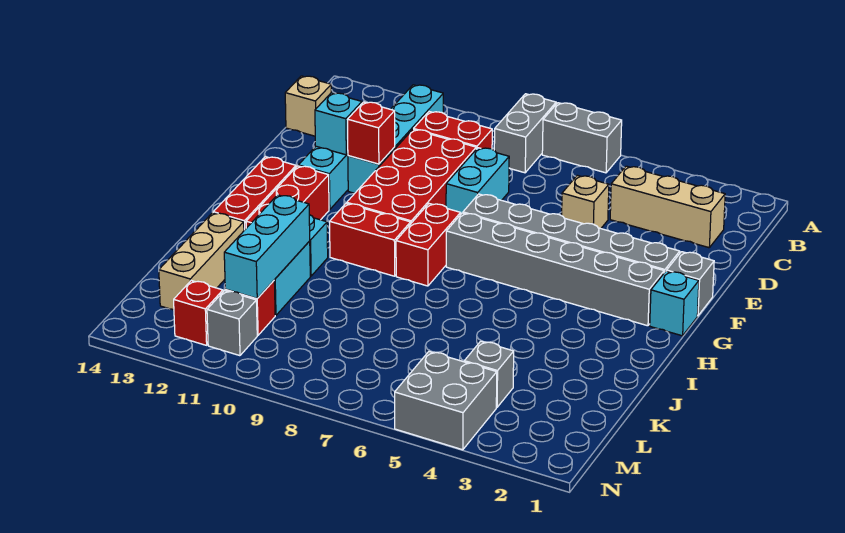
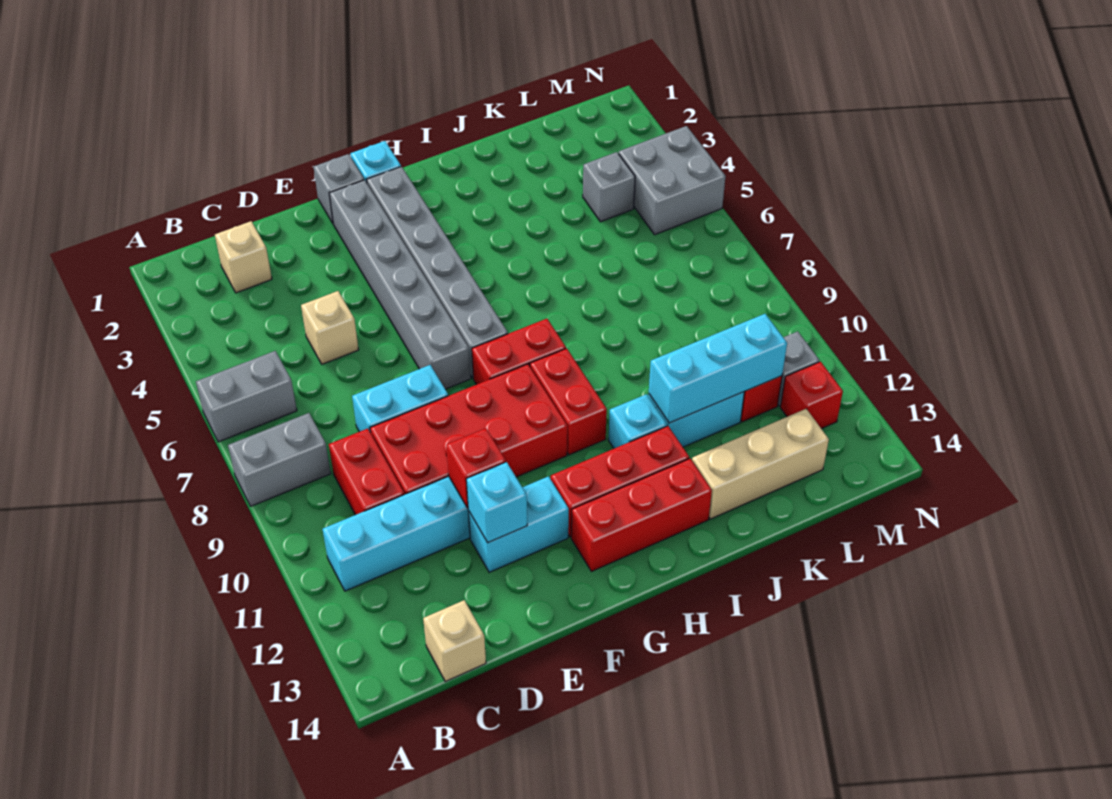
grey brick A6:A7 level 1 -> grey brick A6:B6 level 1
tan brick C2:C4 level 1 -> tan brick C2 level 1

